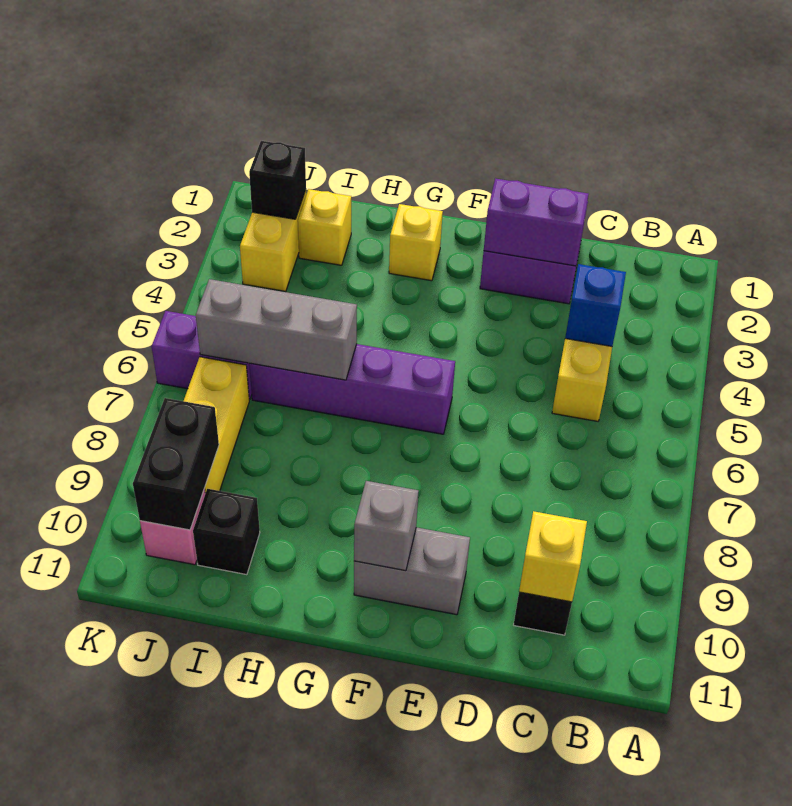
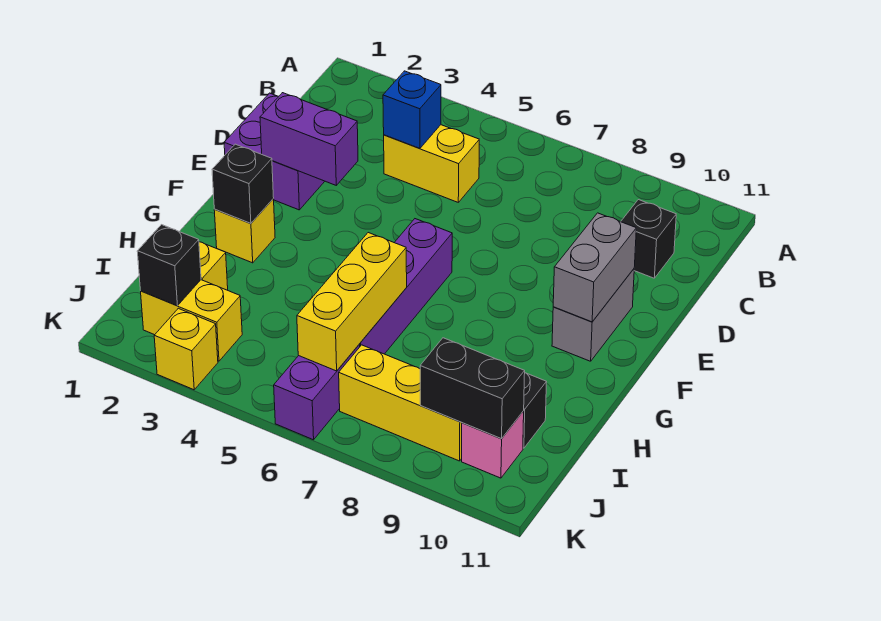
yellow brick C10 level 2 -> yellow brick K3 level 1
purple brick D2:E2 level 2 -> purple brick E2:E3 level 2
grey brick F10 level 2 -> grey brick E10:F10 level 2
none -> black brick G2 level 2
grey brick H6:J6 level 2 -> yellow brick H6:J6 level 2

